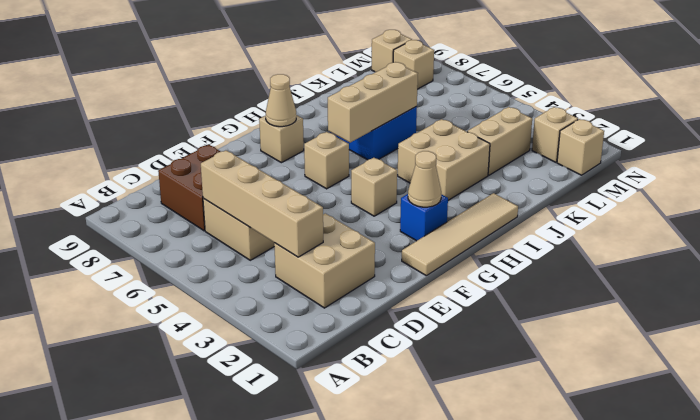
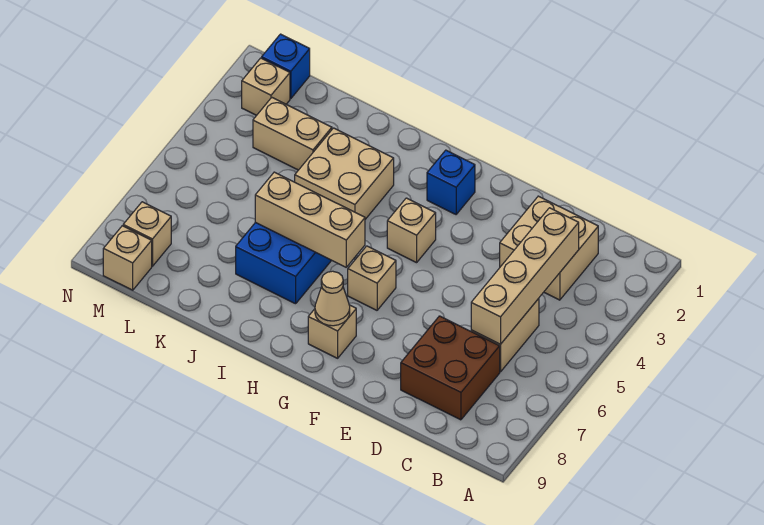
tan tile F1:I1 level 1 -> none
tan cone G2 level 2 -> none
tan brick M1 level 1 -> blue brick M1 level 1

